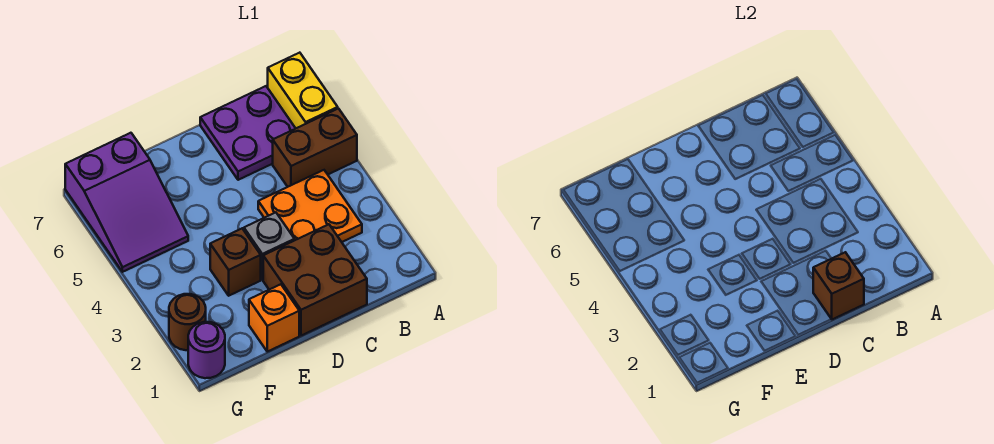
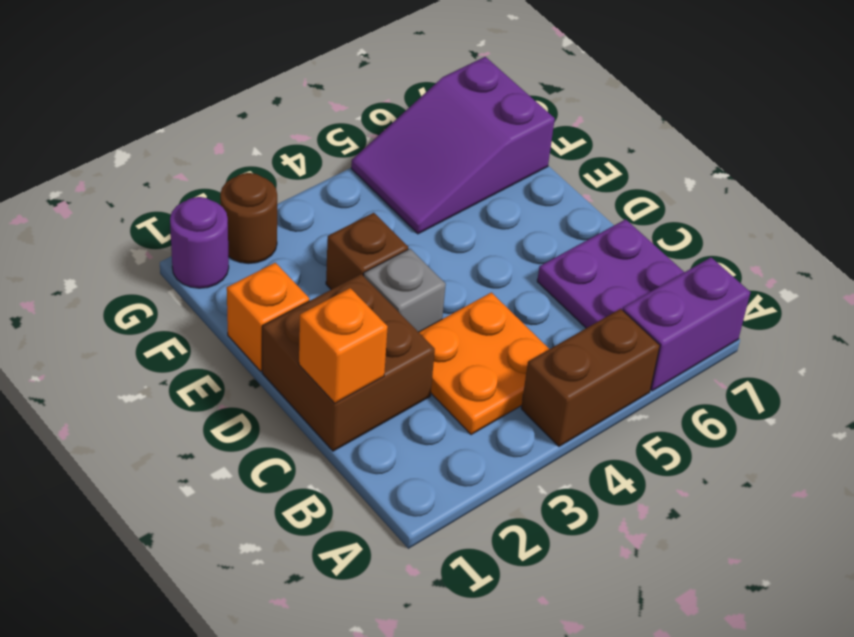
brown brick A5:B5 level 1 -> brown brick A4:A5 level 1
yellow brick A6:A7 level 1 -> purple brick A6:A7 level 1
brown brick C1 level 2 -> orange brick C1 level 2

